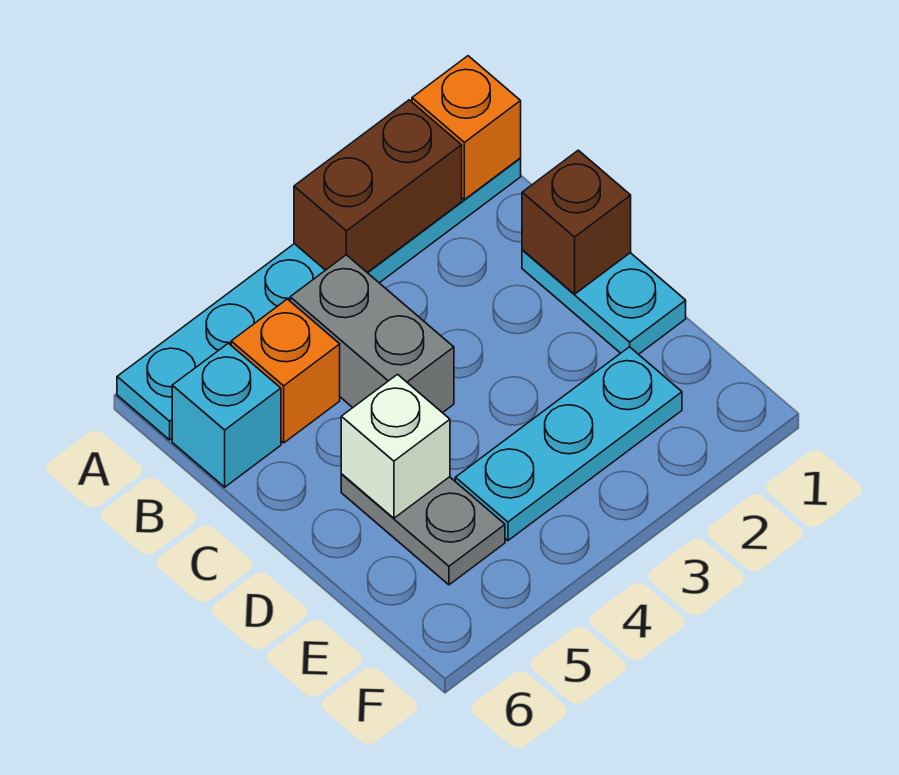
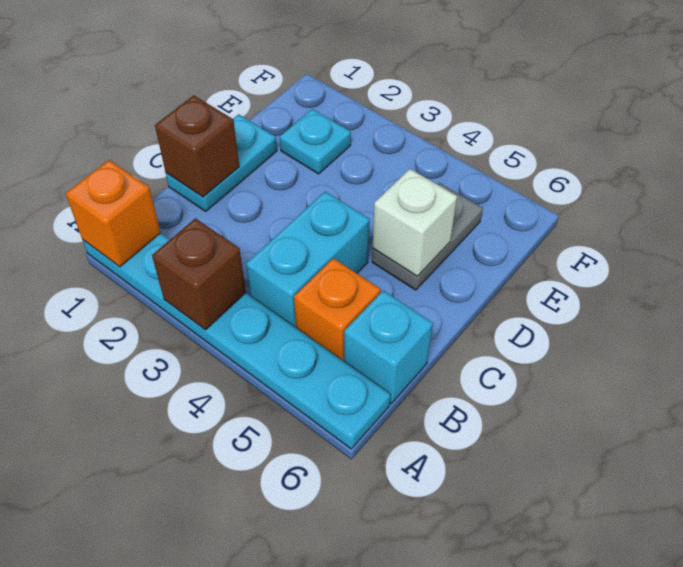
brown brick A2:A3 level 2 -> brown brick A3 level 2
grey brick B4:C4 level 1 -> cyan brick B4:C4 level 1
cyan plate E2:E4 level 1 -> cyan plate E2 level 1

